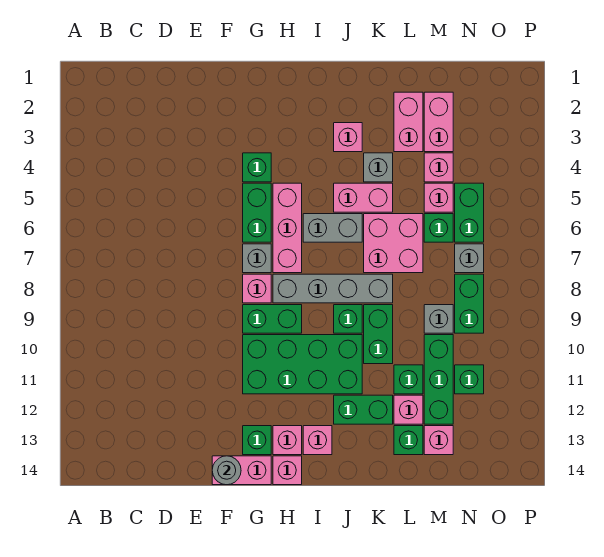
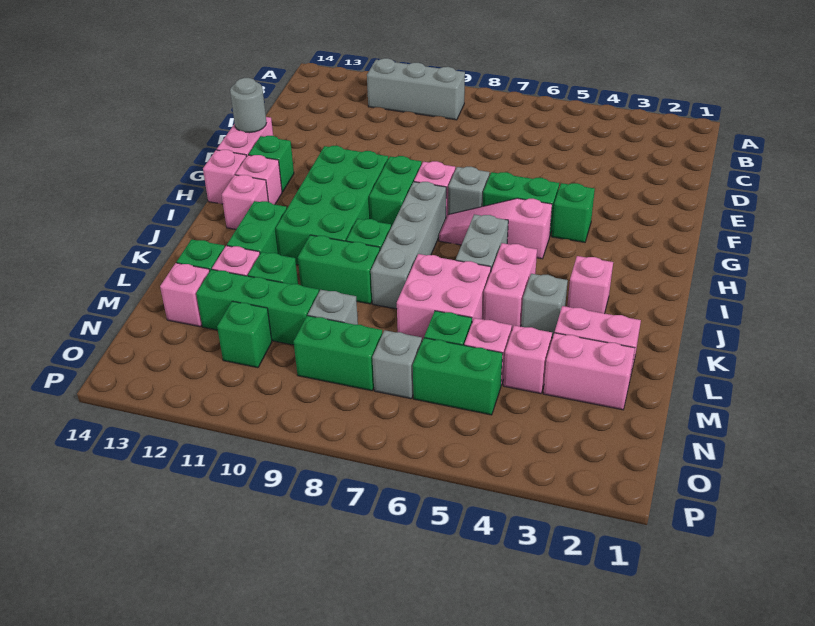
none -> grey brick B9:B11 level 1
pink brick H5:H7 level 1 -> pink slope H5:H7 level 1 top 5

